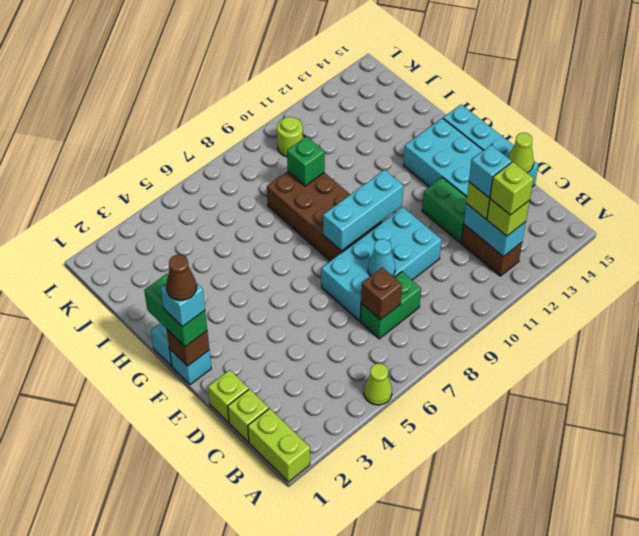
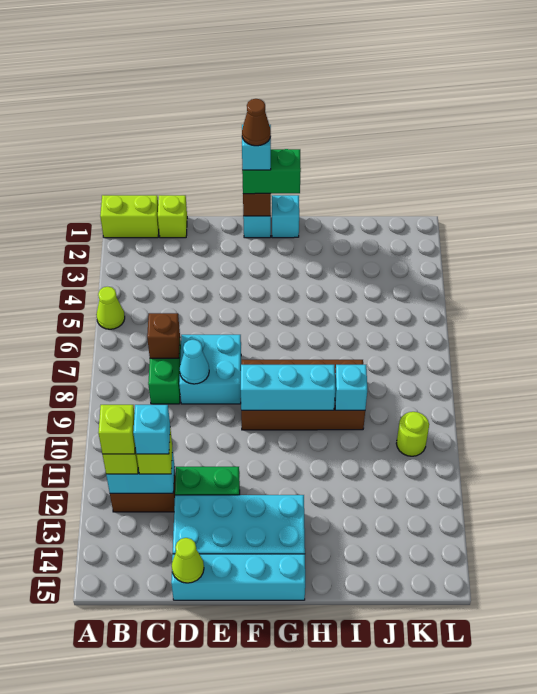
lime brick D1 level 1 -> none
cyan brick D7:E10 level 1 -> cyan brick D7:E8 level 1
cyan brick F8:F10 level 2 -> cyan brick F9:H9 level 2
green brick I9 level 2 -> cyan brick I9 level 2

